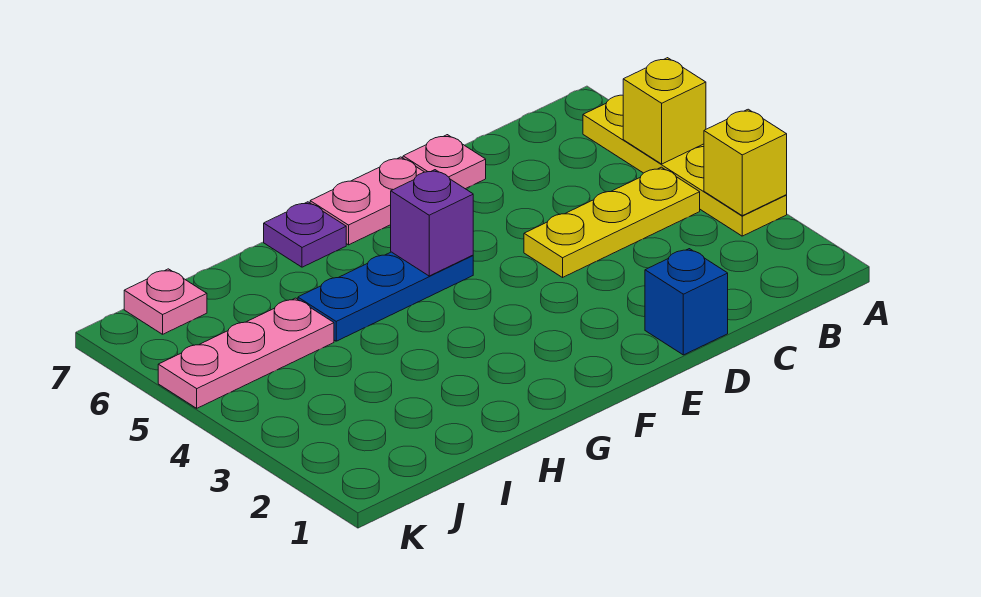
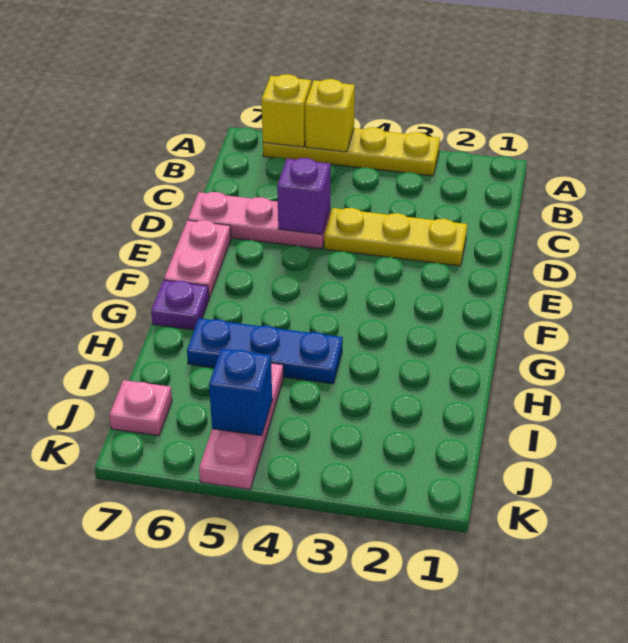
yellow brick A3 level 2 -> yellow brick A6 level 2
yellow plate B4:D4 level 1 -> yellow plate D2:D4 level 1
blue brick D1 level 1 -> blue brick J5 level 2
pink plate D7 level 1 -> pink plate D5:D7 level 1
blue plate F5:H5 level 1 -> blue plate H4:H6 level 1
purple brick F5 level 2 -> purple brick D5 level 2

